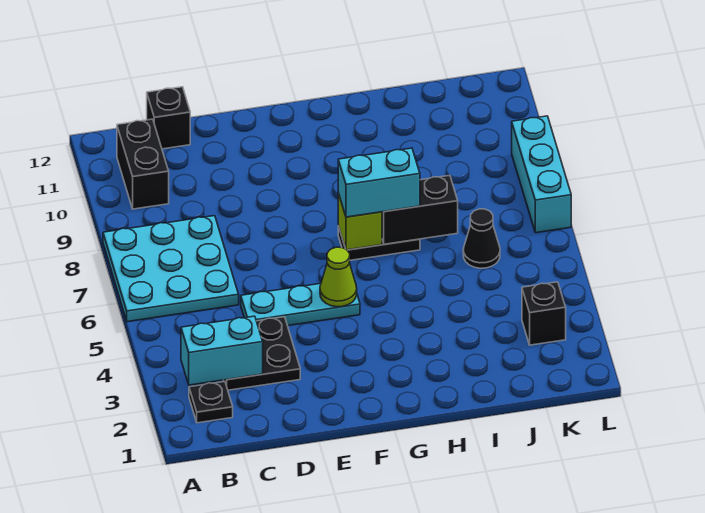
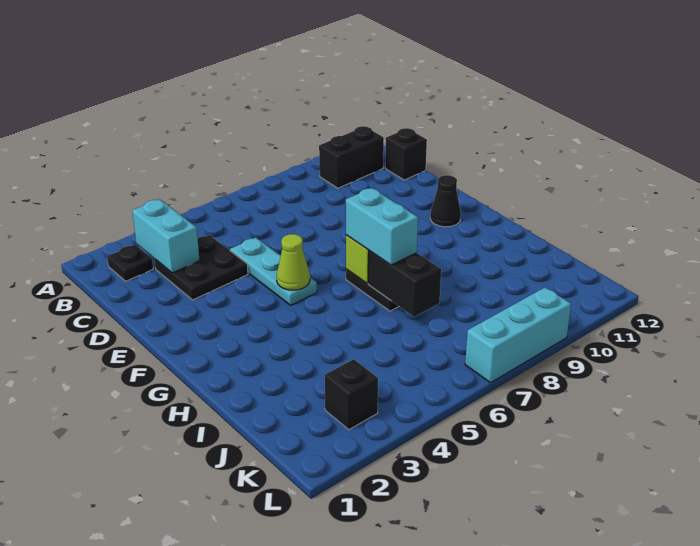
cyan plate A6:C8 level 1 -> none
black cone J6 level 1 -> black cone F11 level 1

